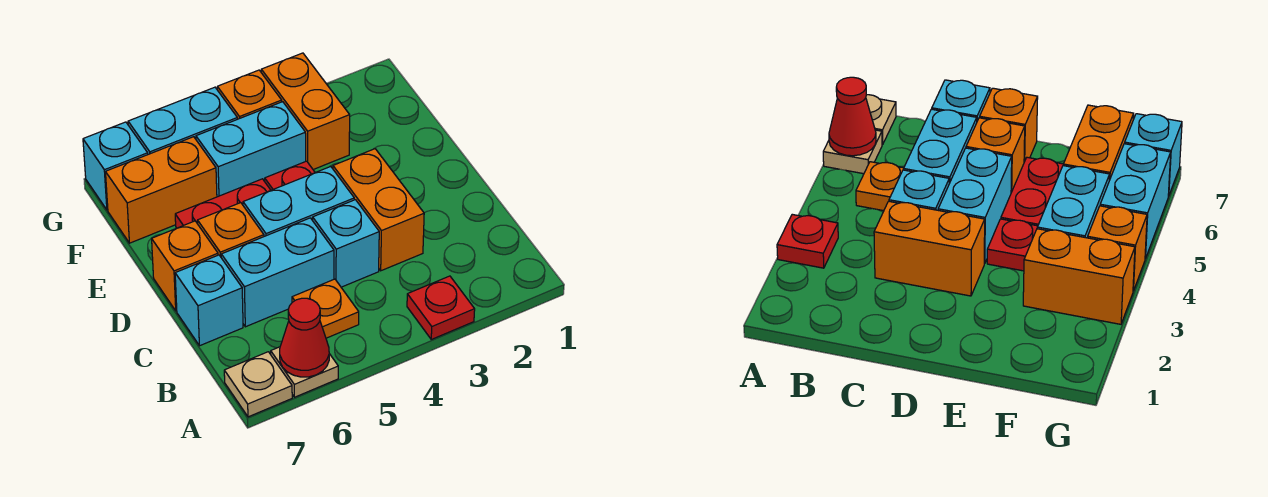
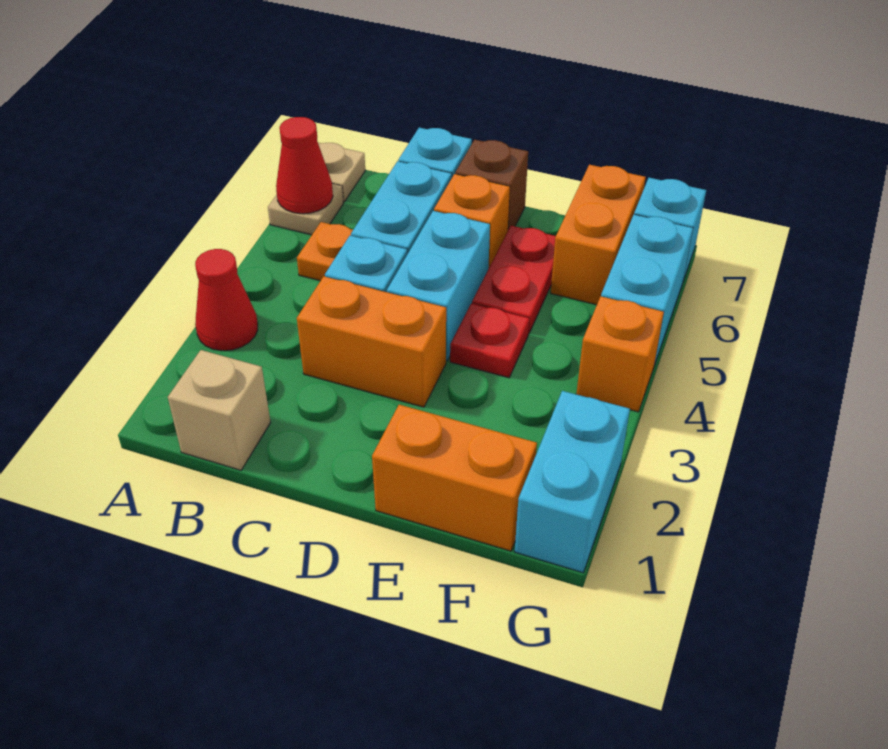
red plate A3 level 1 -> red cone A3 level 1
none -> tan brick B1 level 1
orange brick D7 level 1 -> brown brick D7 level 1
orange brick F3:G3 level 1 -> orange brick E1:F1 level 1
cyan brick F4:F5 level 1 -> cyan brick G1:G2 level 1

